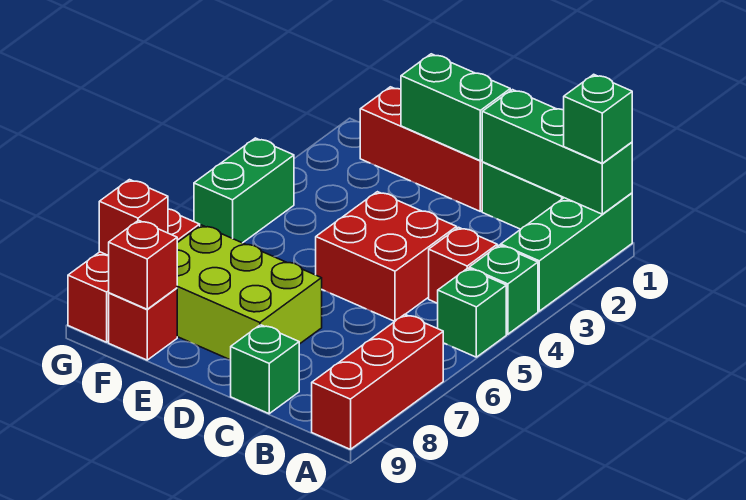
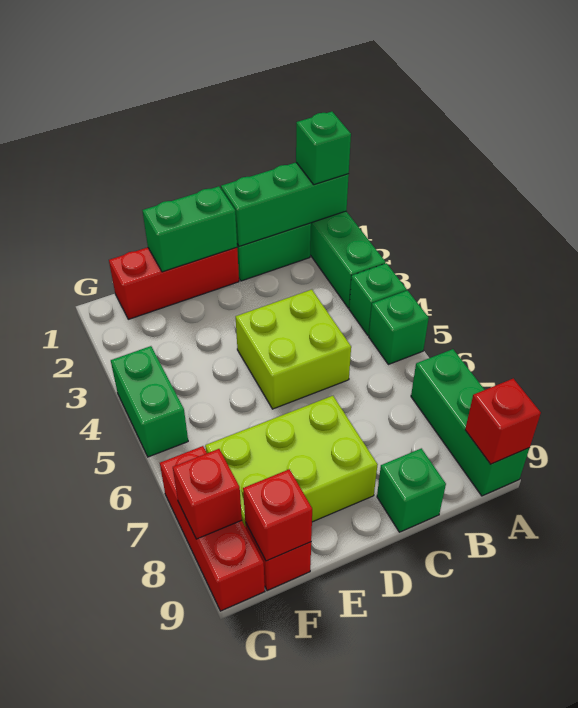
red brick A7:A9 level 1 -> green brick A7:A9 level 1
red brick B4 level 1 -> red brick A9 level 2
red brick C4:D5 level 1 -> lime brick C4:D5 level 1

